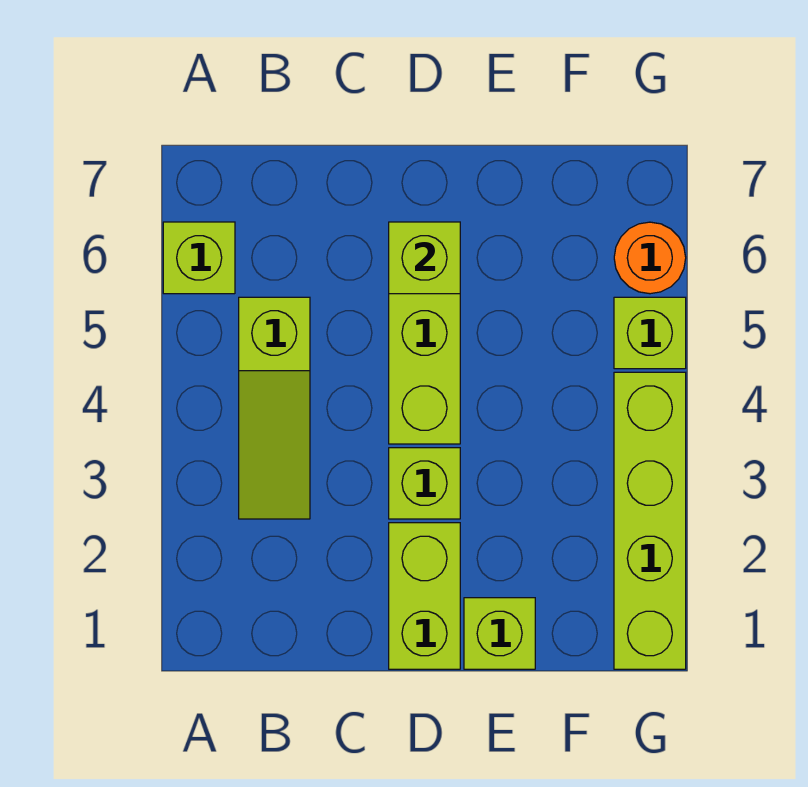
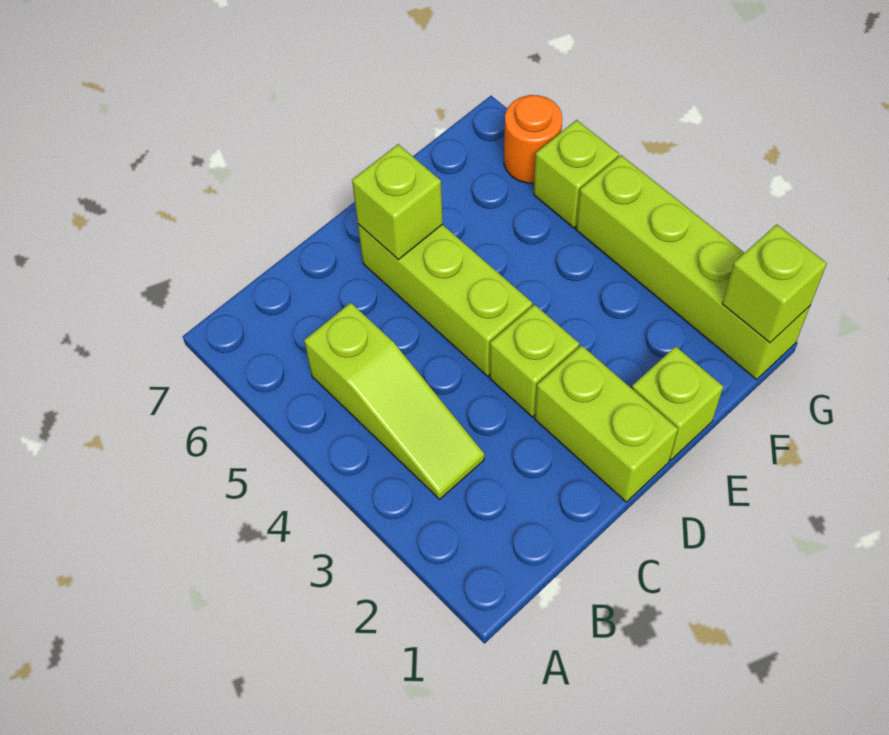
lime brick A6 level 1 -> lime brick G1 level 2

